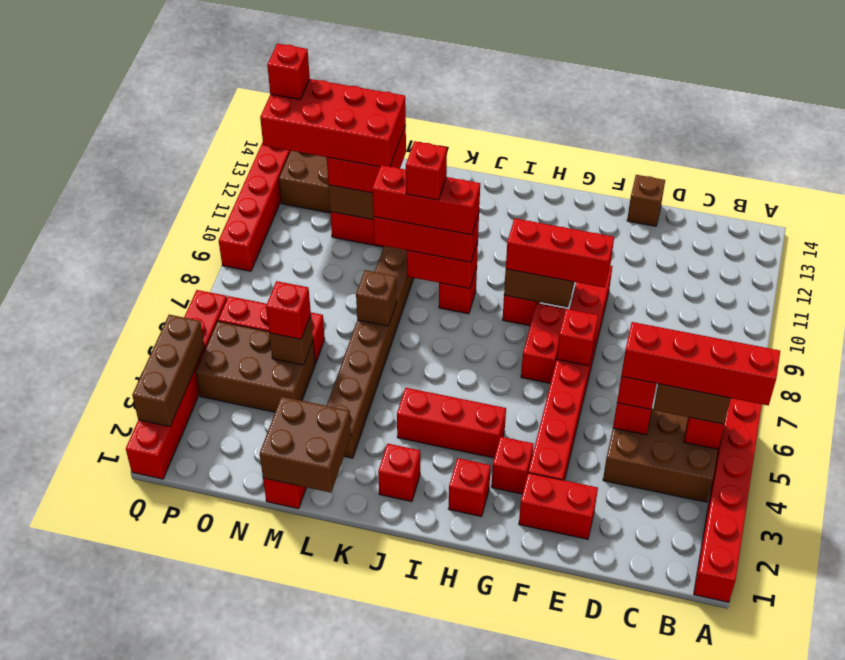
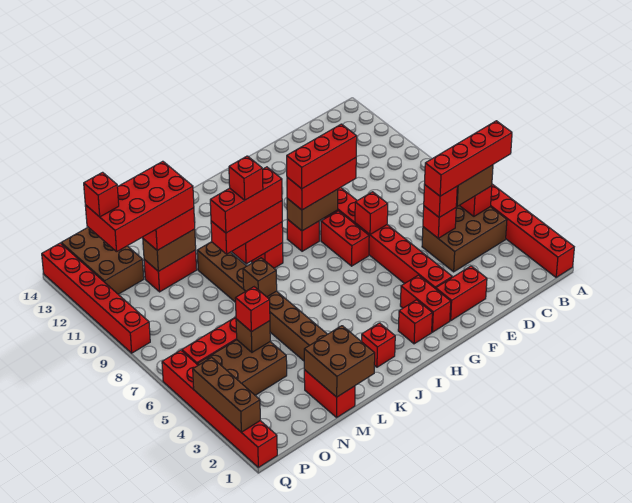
brown brick E14 level 1 -> none
red brick G3 level 1 -> red brick G2:G3 level 1
red brick H4:J4 level 1 -> red brick F9:H9 level 4

